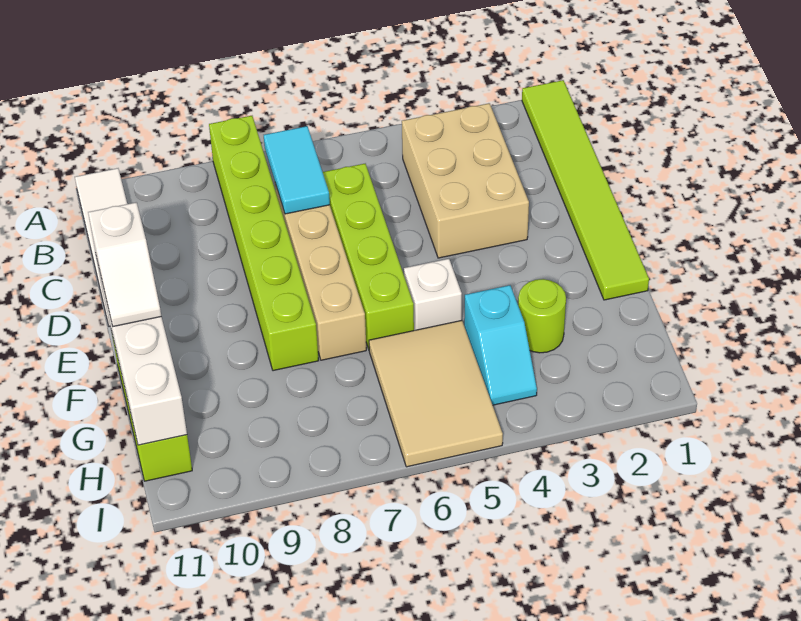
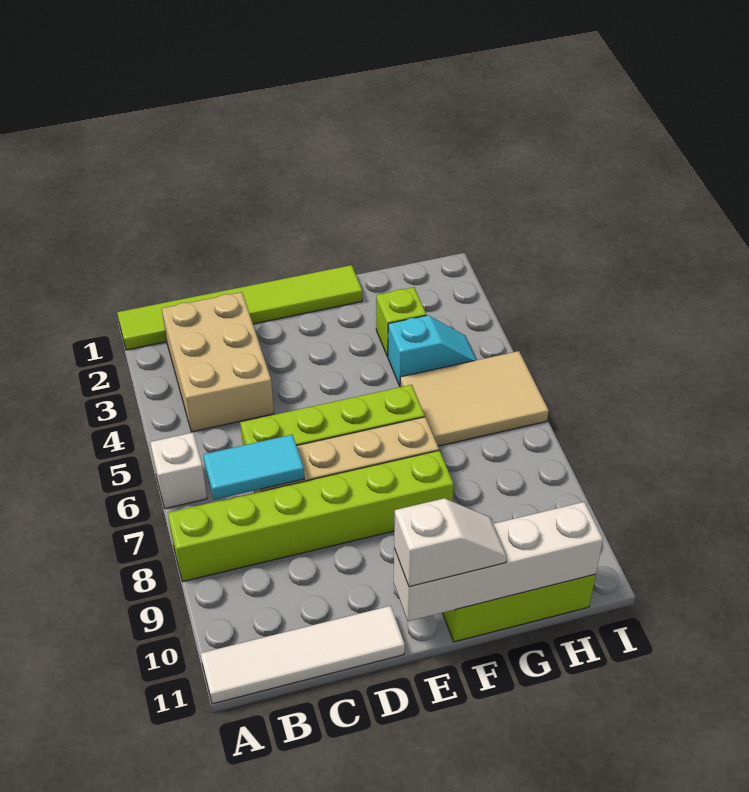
tan brick B3:D4 level 1 -> tan brick B2:C4 level 1
white brick F5 level 1 -> white brick A6 level 1
lime round brick G3 level 1 -> lime brick G3 level 1

